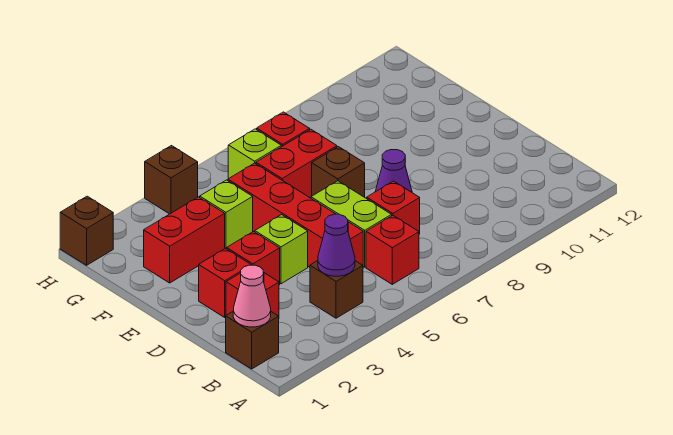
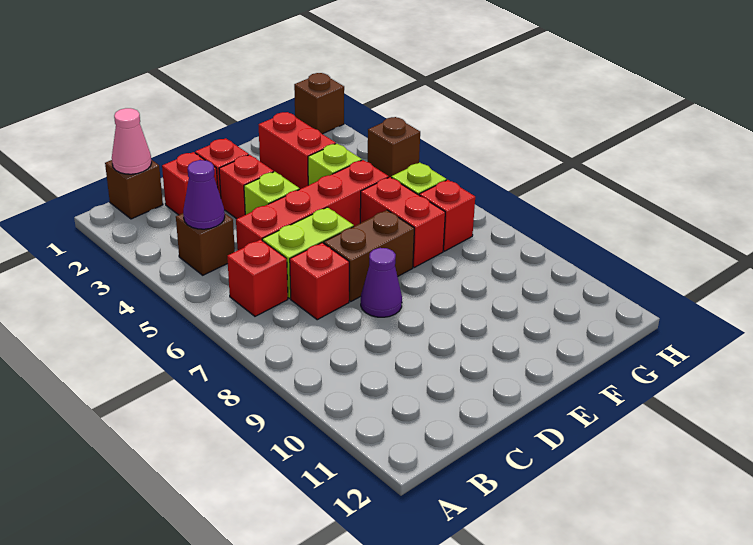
brown brick E7 level 1 -> brown brick D7:E7 level 1

